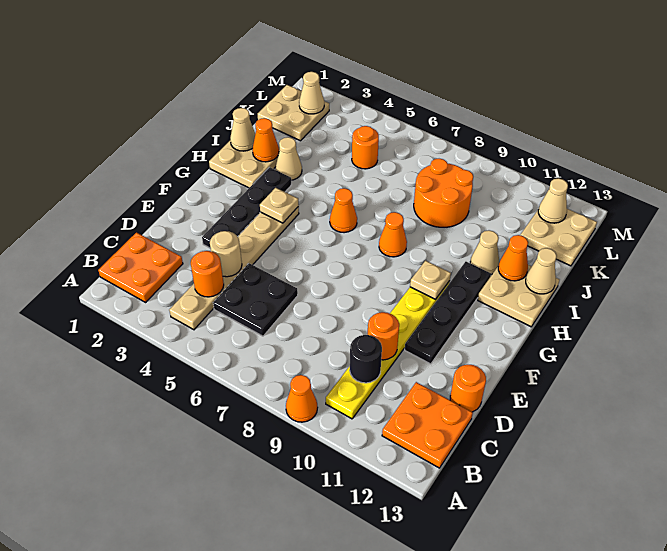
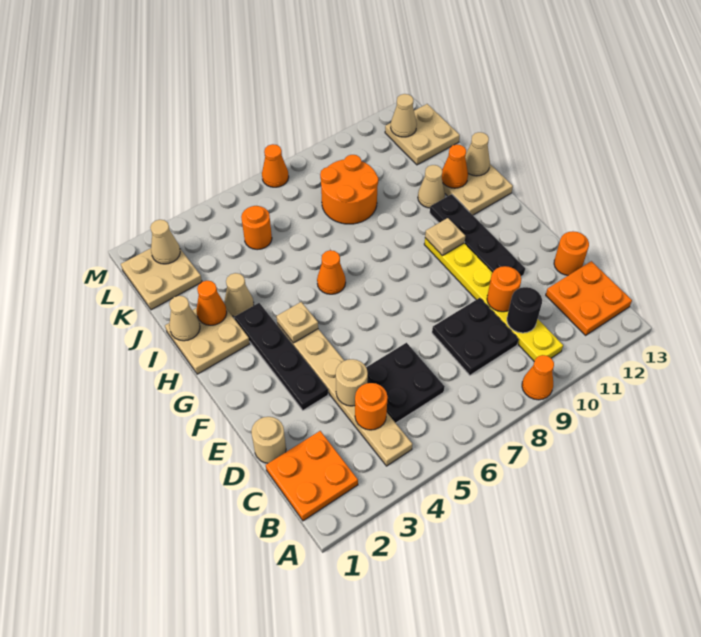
none -> black plate C8:D9 level 1
none -> tan round brick D1 level 1
orange cone H8 level 1 -> orange cone M7 level 1

